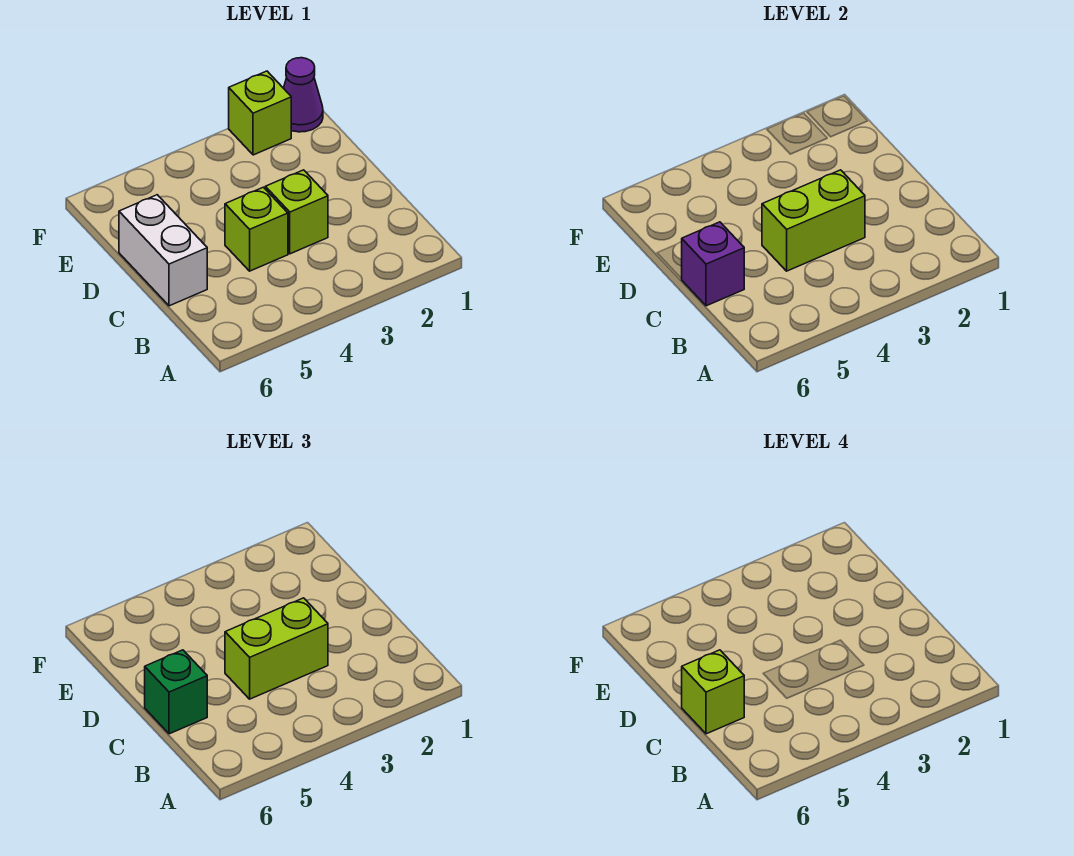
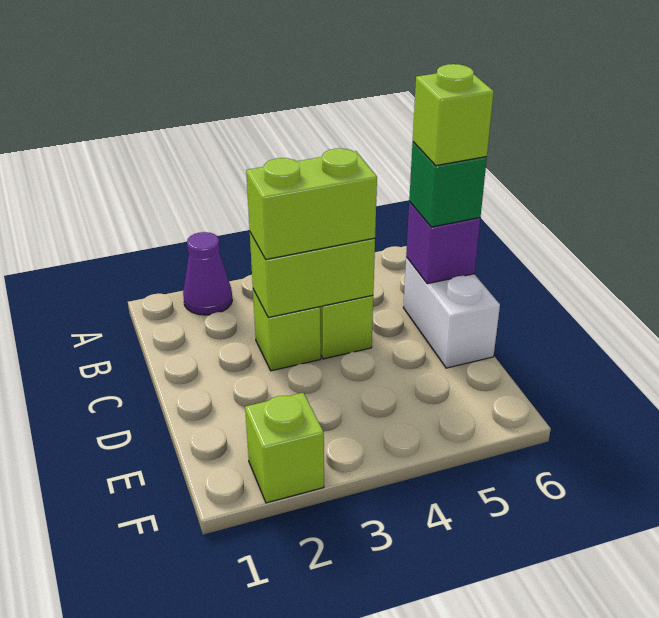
purple cone F1 level 1 -> purple cone A2 level 1

